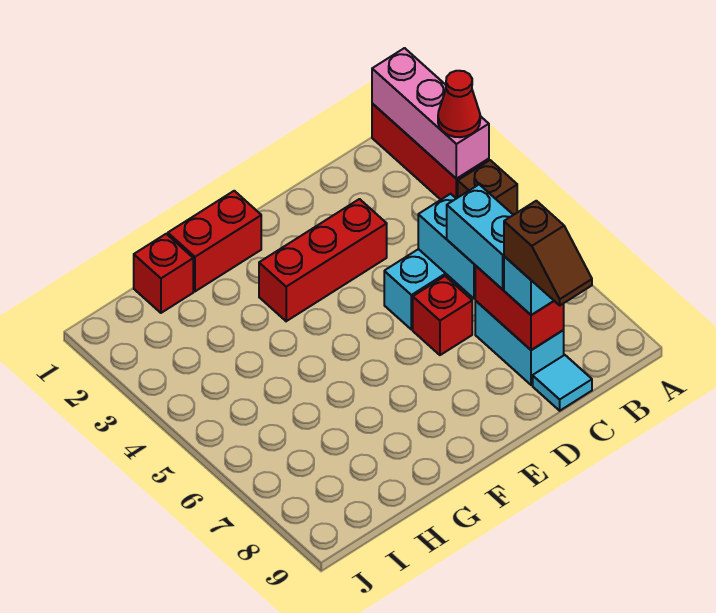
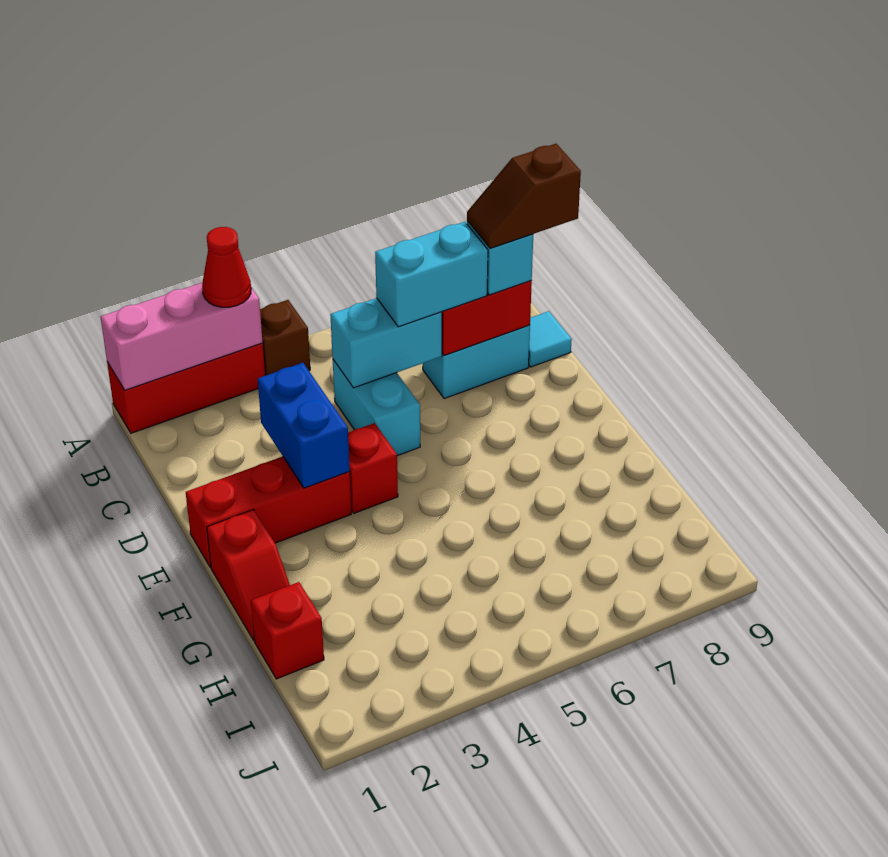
brown slope C8:C9 level 4 top 8 -> brown slope C8:C9 level 4 top 9
red brick D3:F3 level 1 -> red brick E1:E3 level 1
none -> blue brick D3:E3 level 2
red brick D6 level 1 -> red brick E4 level 1
red brick F1:G1 level 1 -> red slope F1:G1 level 1 top F

